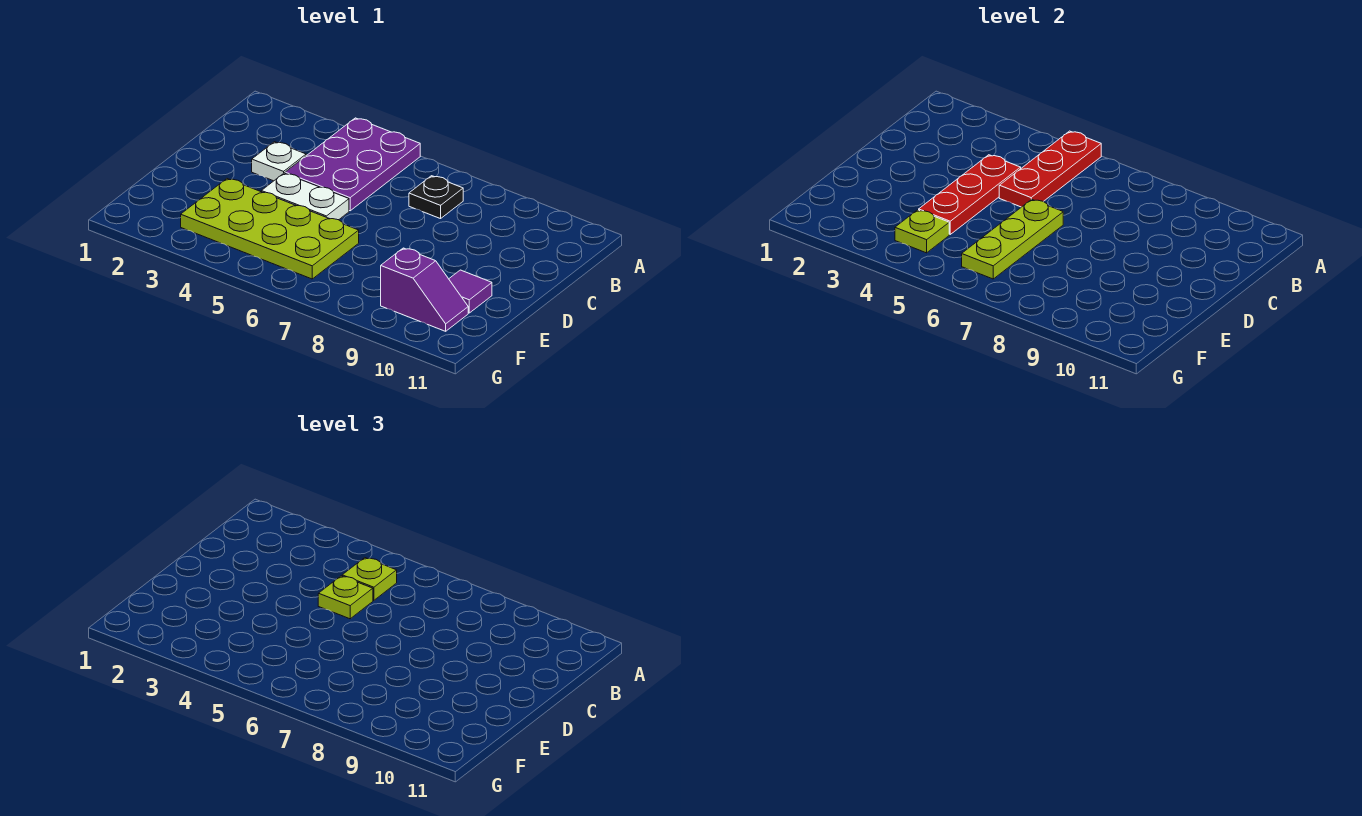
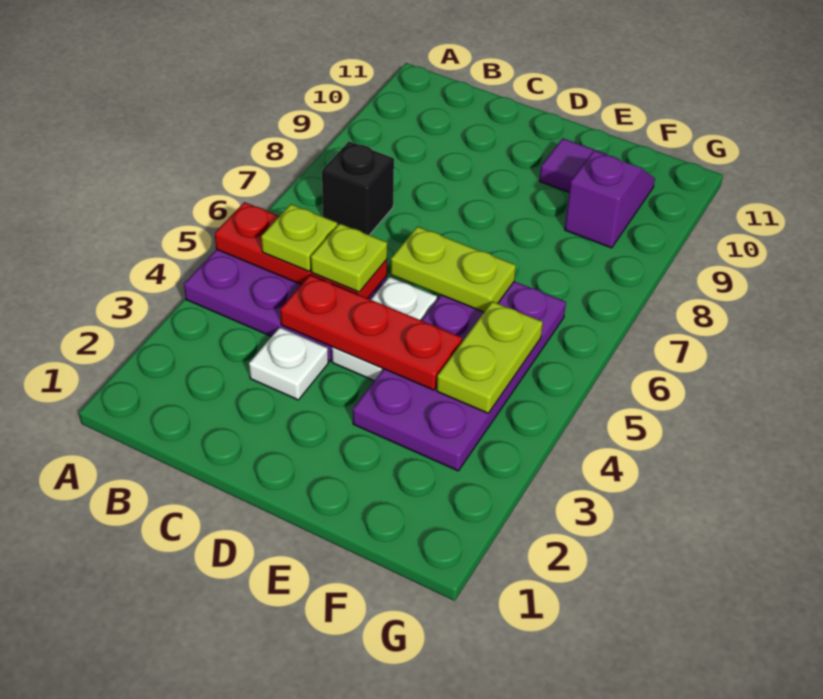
black plate B7 level 1 -> black brick B7 level 1
lime plate D6:F6 level 2 -> lime plate D6:E6 level 2
lime plate E3:F6 level 1 -> purple plate E3:F6 level 1
lime plate F4 level 2 -> lime plate F4:F5 level 2

